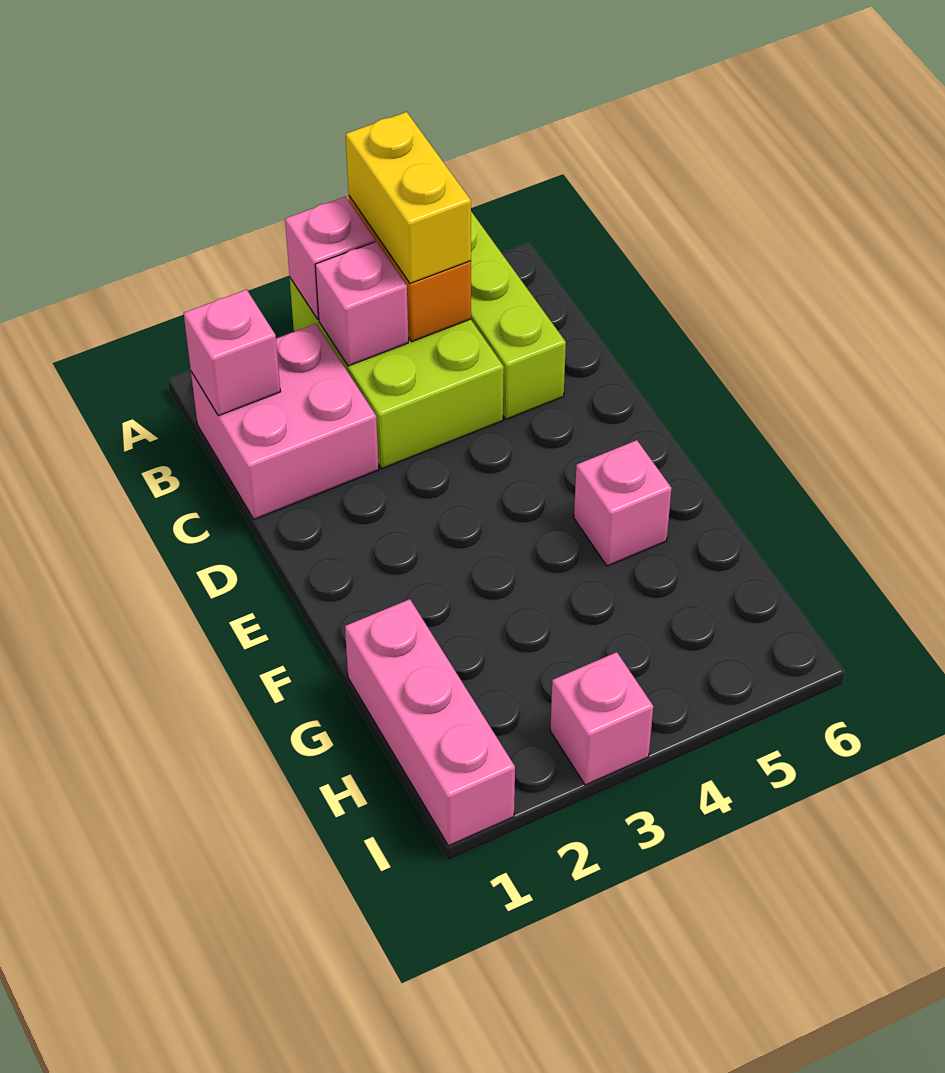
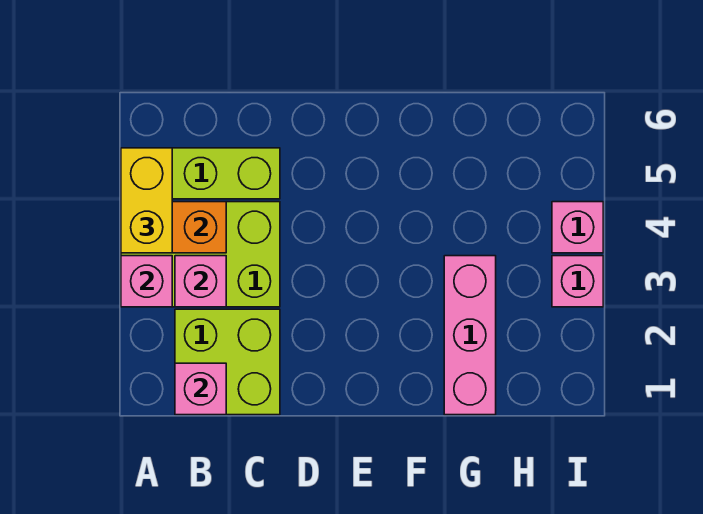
yellow brick A4:B4 level 3 -> yellow brick A4:A5 level 3
pink brick B1:C2 level 1 -> lime brick B1:C2 level 1
pink brick F5 level 1 -> pink brick I4 level 1
pink brick G1:I1 level 1 -> pink brick G1:G3 level 1

